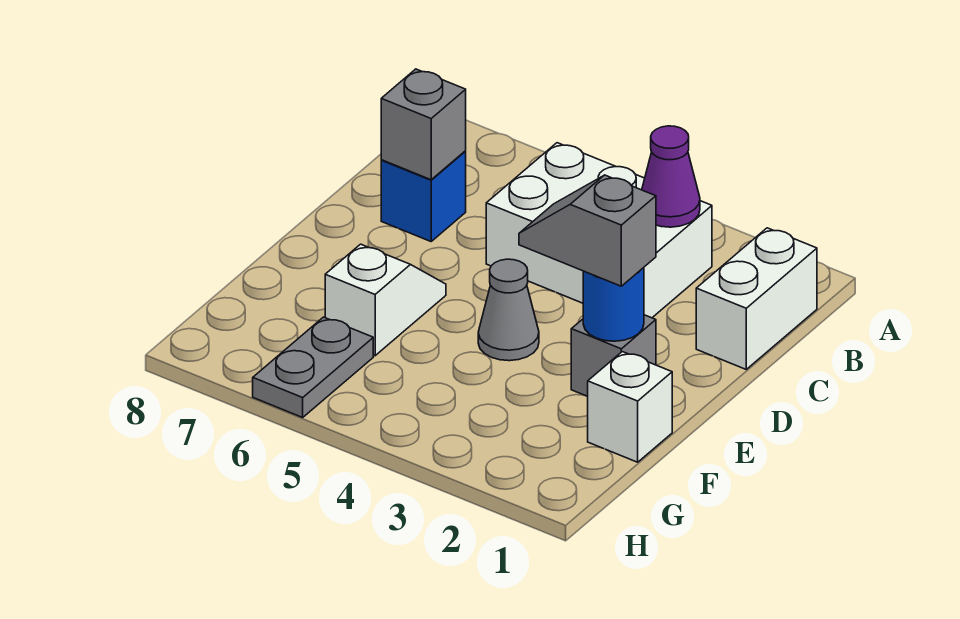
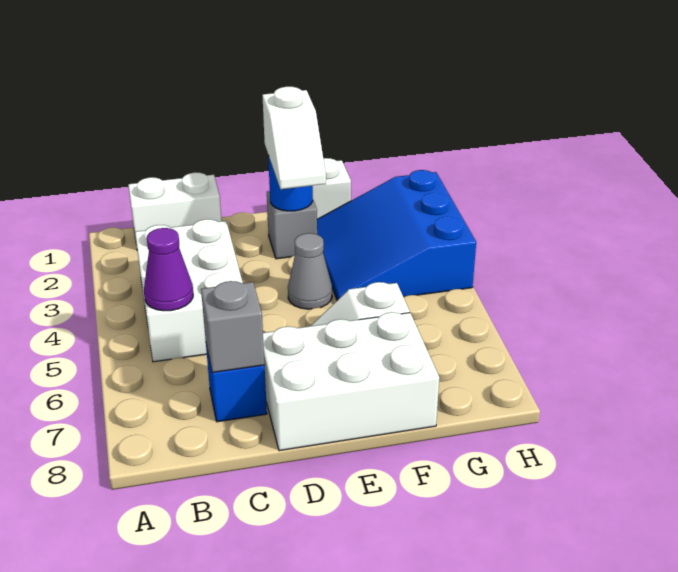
purple cone B3 level 2 -> purple cone B5 level 2
none -> white brick D7:F8 level 1
grey slope E2:E3 level 3 top 2 -> white slope E2:E3 level 3 top 2
none -> blue slope F2:H4 level 1 top H
grey plate G6:H6 level 1 -> none

